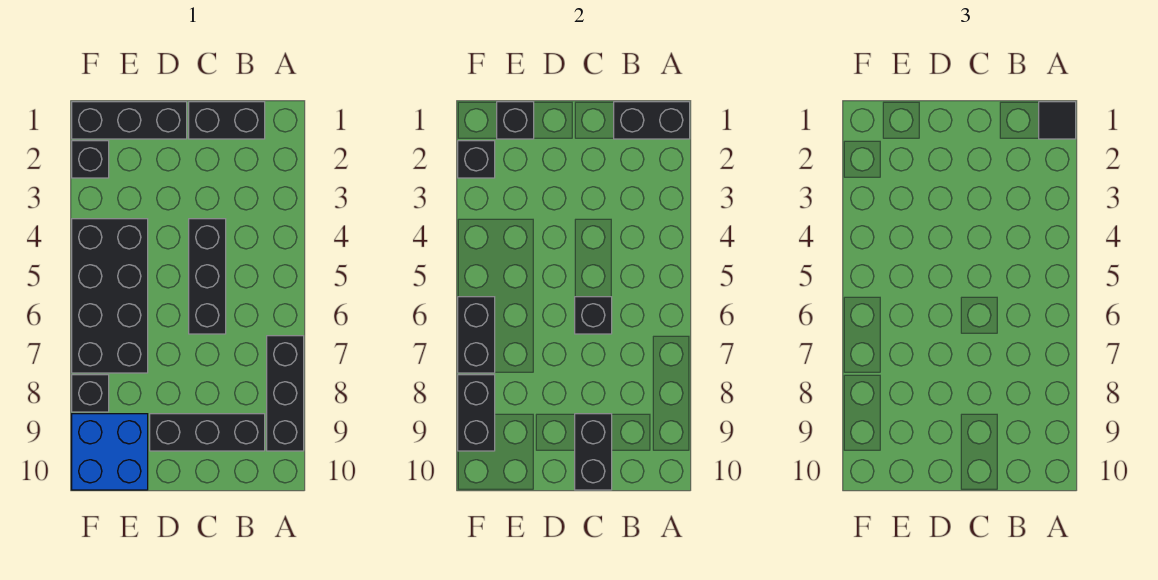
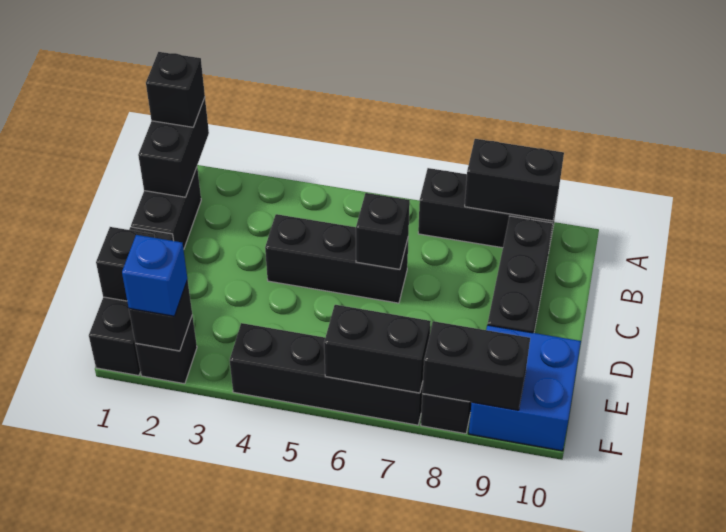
black tile A1 level 3 -> black brick A1 level 3
black brick C9:C10 level 2 -> black brick A8:A9 level 2
black brick E4:F7 level 1 -> black brick F4:F7 level 1
none -> blue brick F2 level 3

